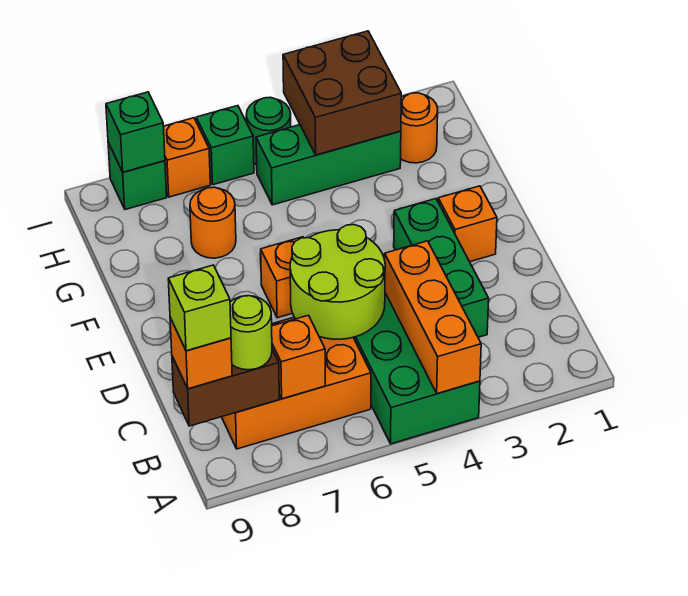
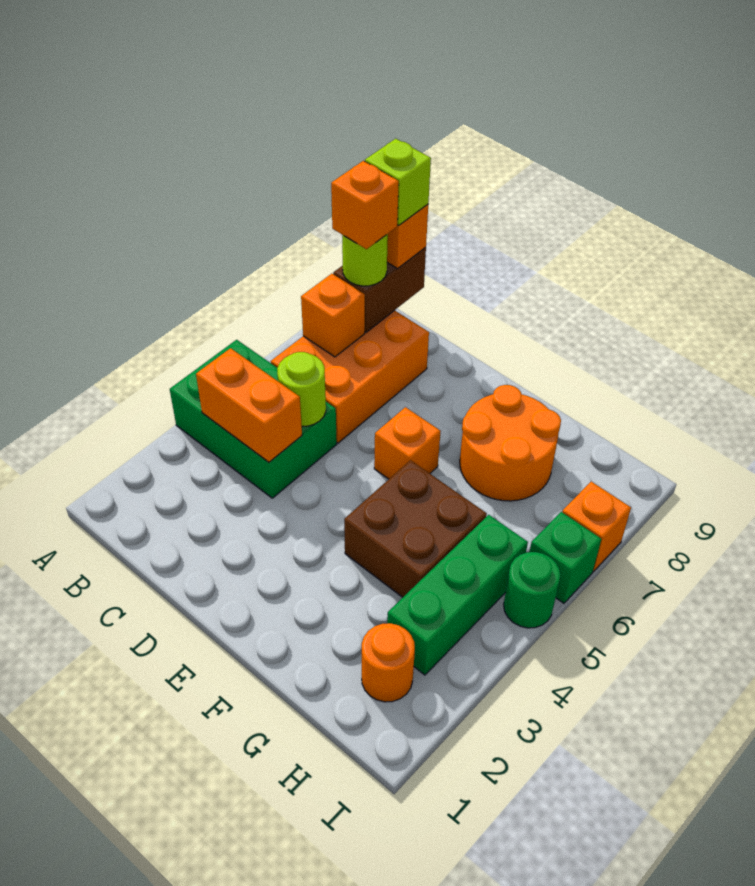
orange brick A4:C4 level 2 -> orange brick B4:C4 level 2
green brick C3:E3 level 1 -> none
lime round brick C5:D6 level 2 -> lime round brick C5 level 2
orange brick E2 level 1 -> orange brick B8 level 4
orange round brick G7 level 1 -> orange round brick F7:G8 level 1
brown brick H3:I4 level 2 -> brown brick F4:G5 level 1
green brick I8 level 1 -> none
green brick I8 level 2 -> none

